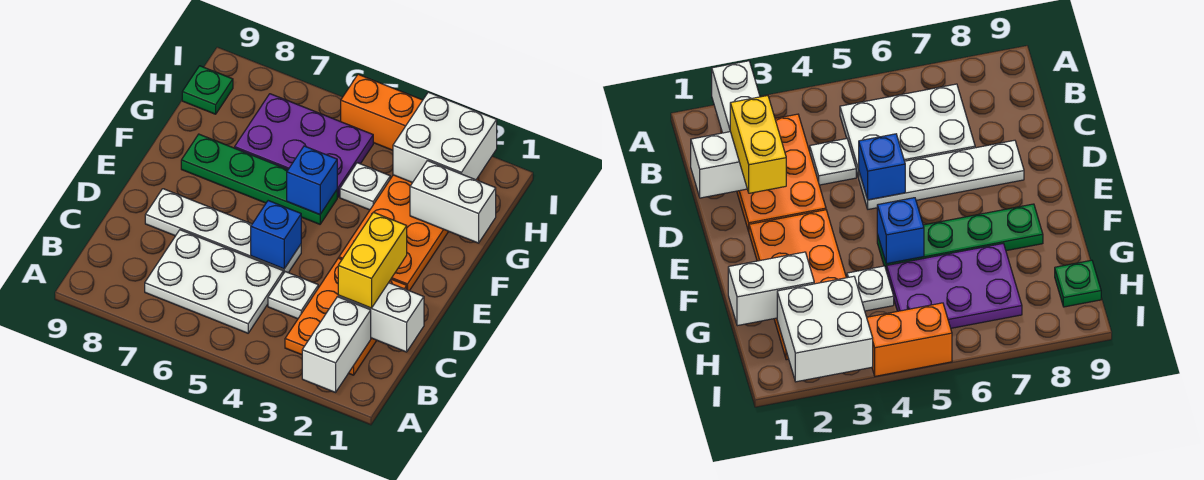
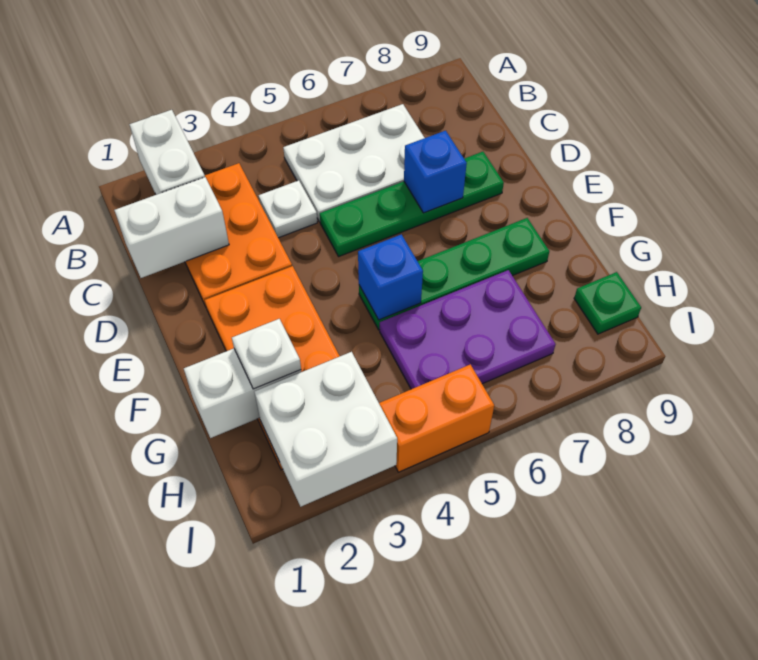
yellow brick C2:D2 level 3 -> none
white plate D5:D8 level 1 -> green plate D5:D8 level 1
blue brick D5 level 2 -> blue brick D7 level 2
white plate G4 level 1 -> white plate G2 level 3

